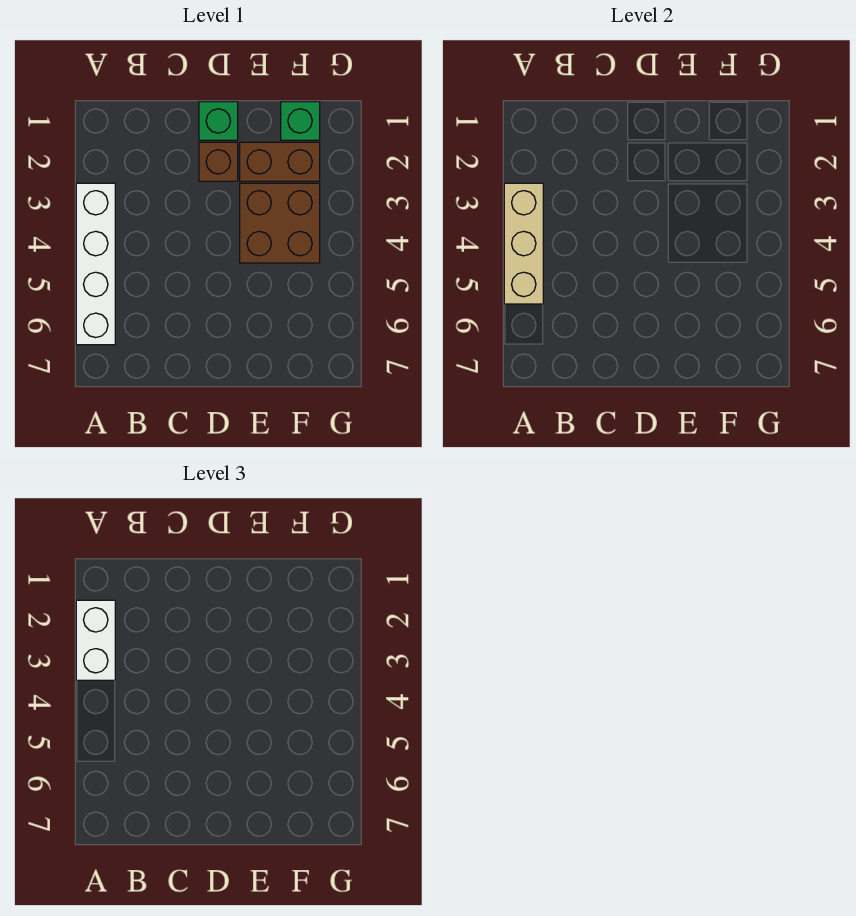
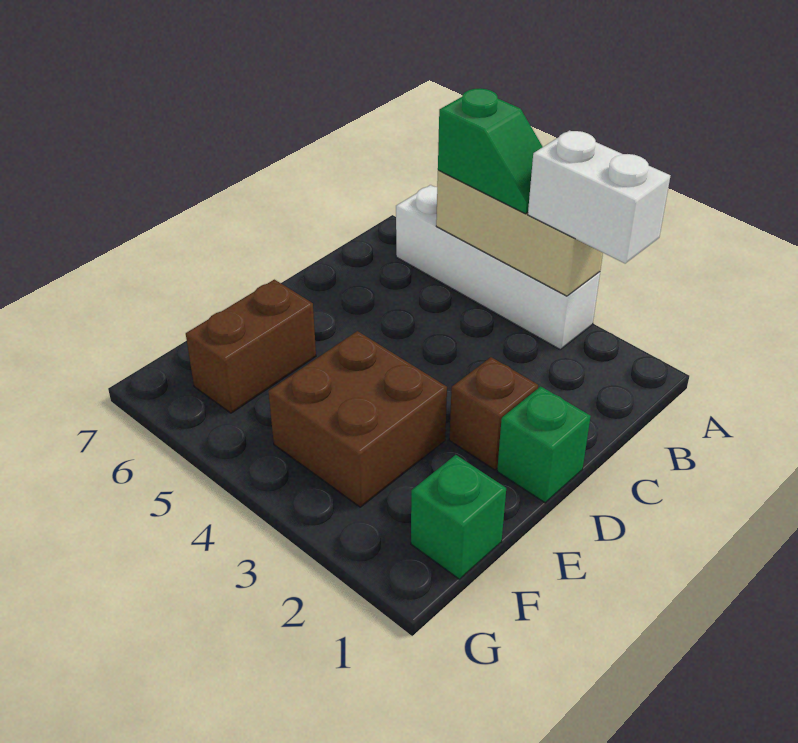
none -> green slope A4:A5 level 3 top 5
brown brick E2:F2 level 1 -> brown brick E6:F6 level 1

